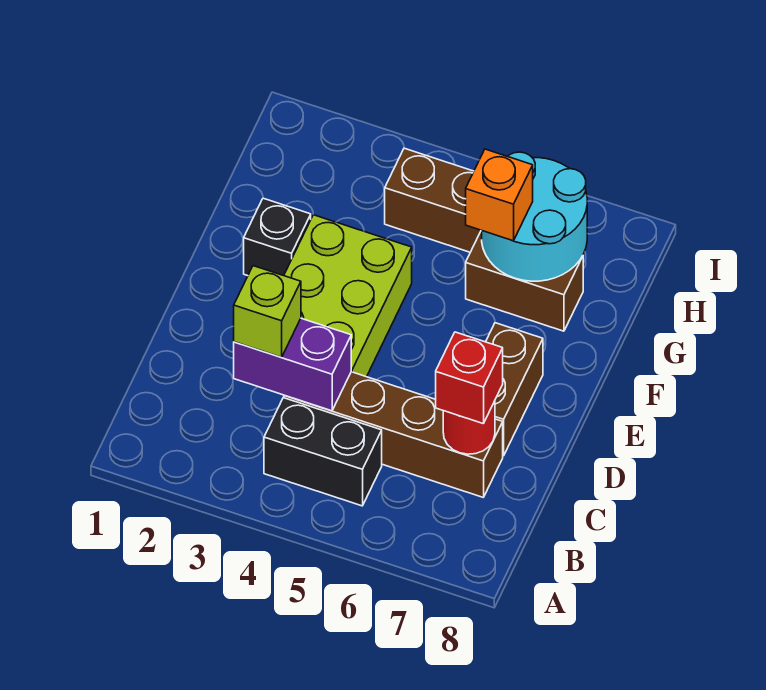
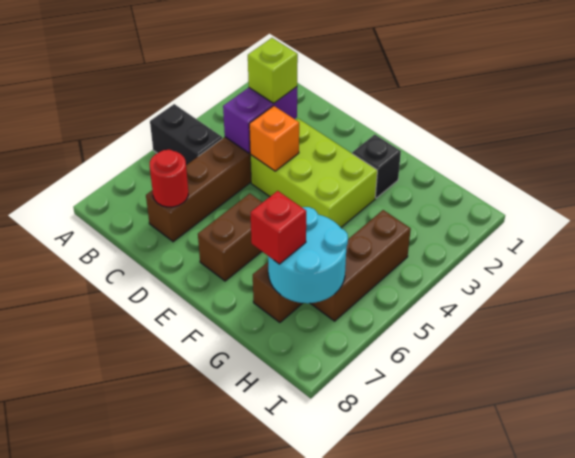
black brick B4:B5 level 1 -> black brick A5:B5 level 1
red brick C7 level 3 -> red brick G7 level 3
brown brick D7:E7 level 1 -> brown brick E6:E7 level 1
orange brick G6 level 3 -> orange brick D4 level 2

